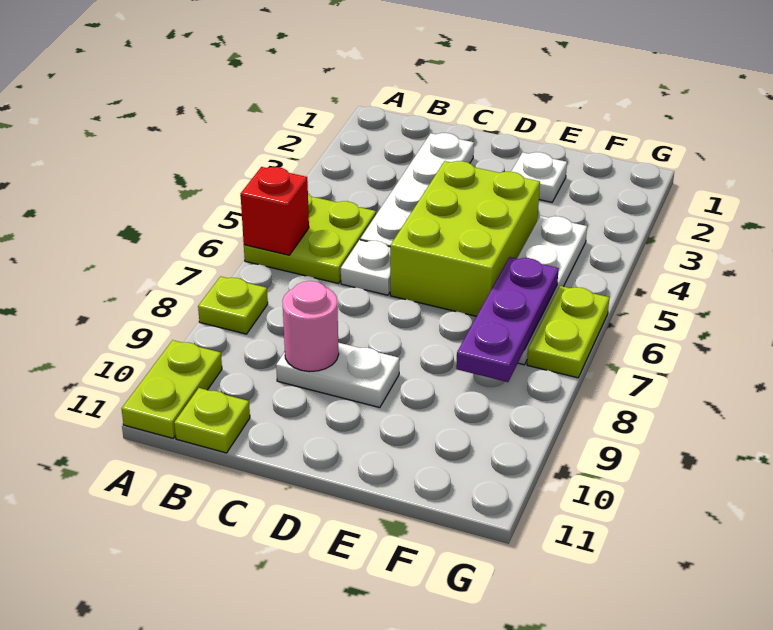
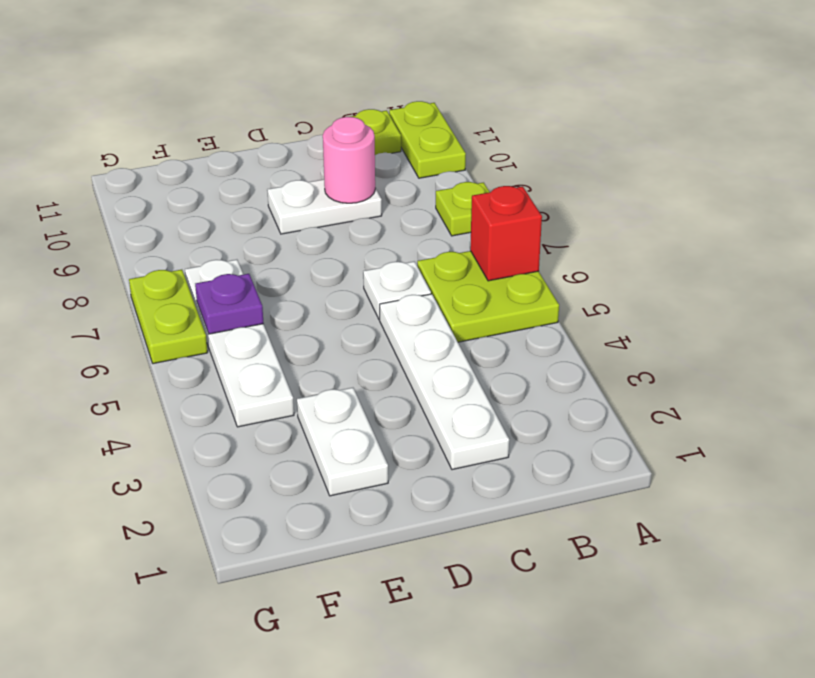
lime brick D4:E6 level 1 -> none
white plate E2 level 1 -> white plate E2:E3 level 1
purple plate F6:F8 level 2 -> purple plate F6 level 2

